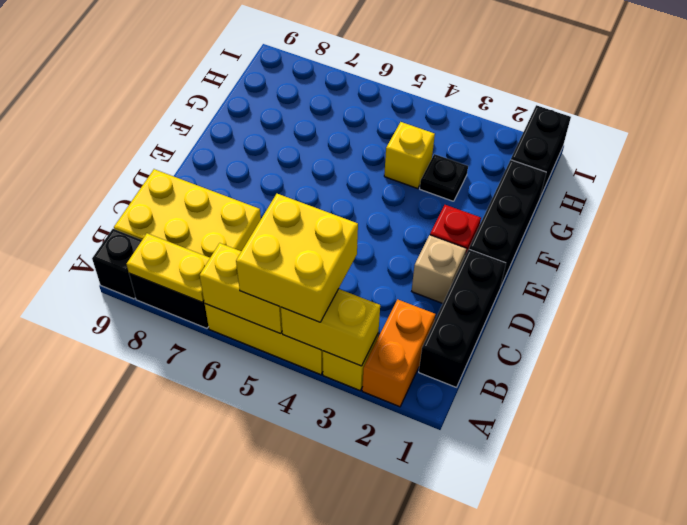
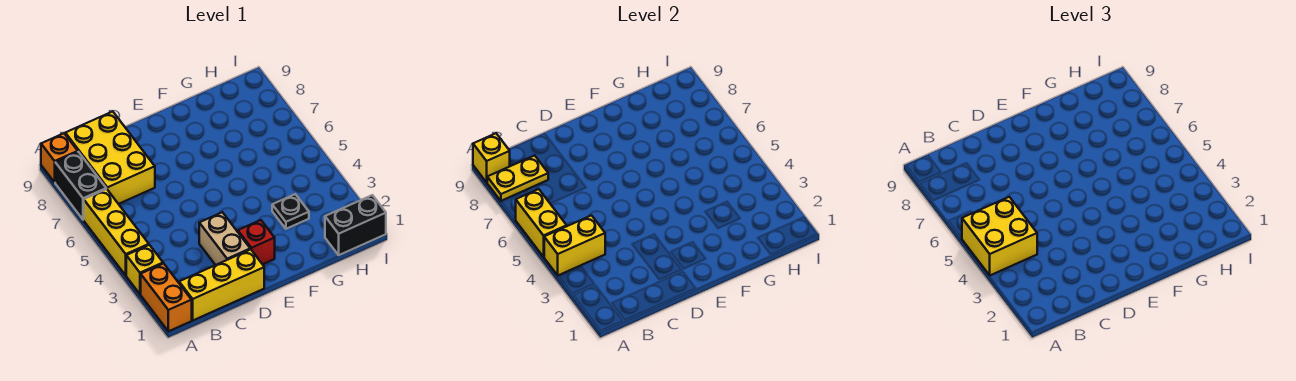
orange brick A2:B2 level 1 -> orange brick A1:A2 level 1
yellow brick A3:A4 level 2 -> yellow brick A4:B4 level 2
yellow plate A7:A8 level 2 -> yellow plate A8:B8 level 2
black brick A9 level 1 -> orange brick A9 level 1
black brick B1:D1 level 1 -> yellow brick B1:D1 level 1
tan brick D2 level 1 -> tan brick D2:D3 level 1
black brick E1:G1 level 1 -> none
yellow brick G4 level 1 -> yellow brick A9 level 2

